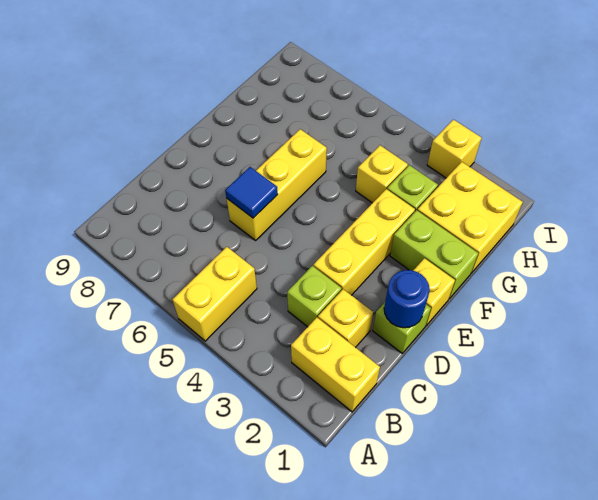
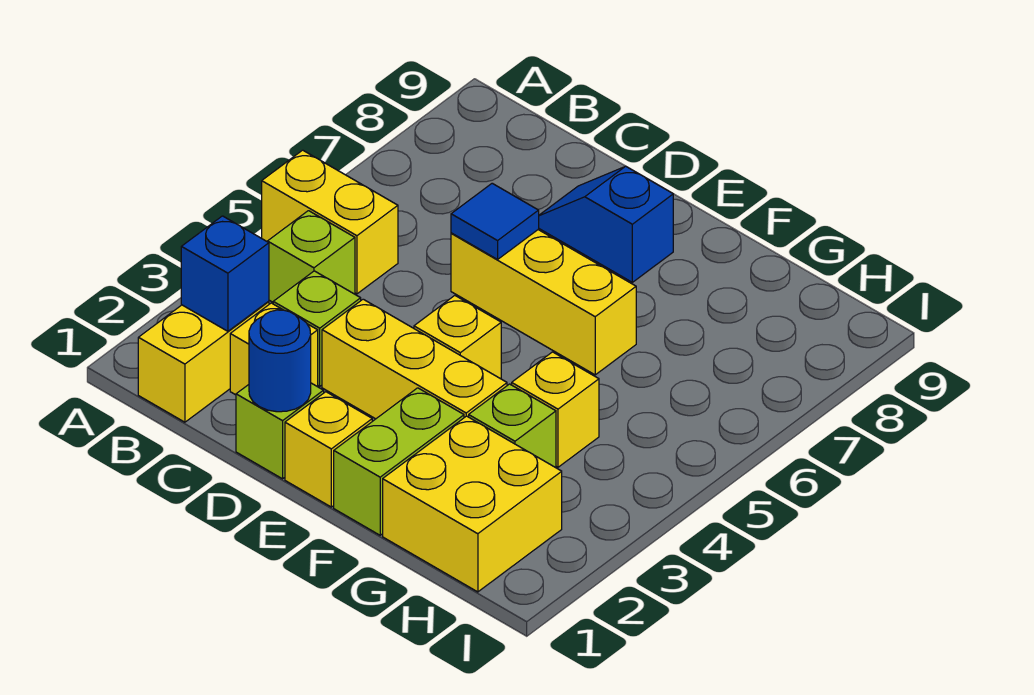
none -> blue brick B2 level 2
none -> lime brick B4 level 1
none -> blue slope D8:E8 level 1 top E
yellow brick I3 level 1 -> yellow brick E4 level 1

